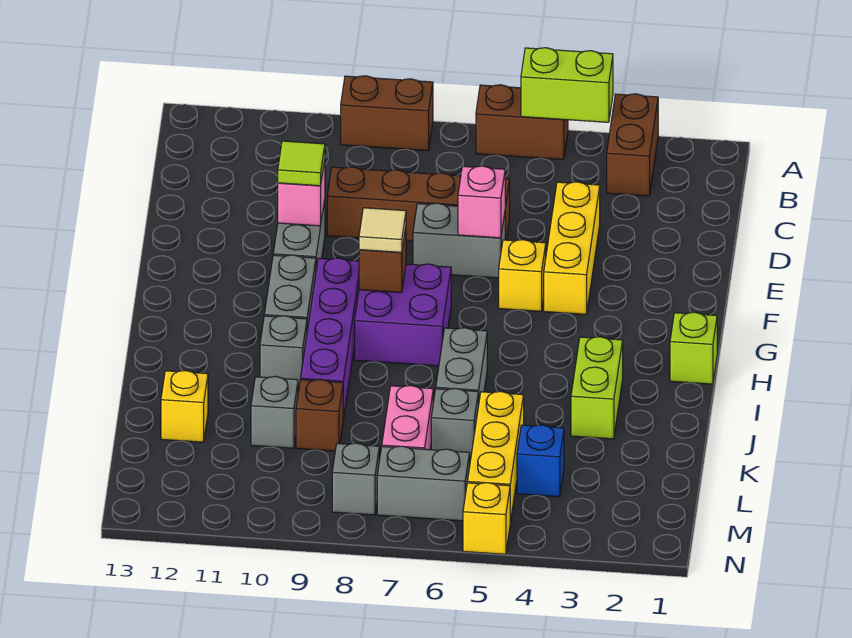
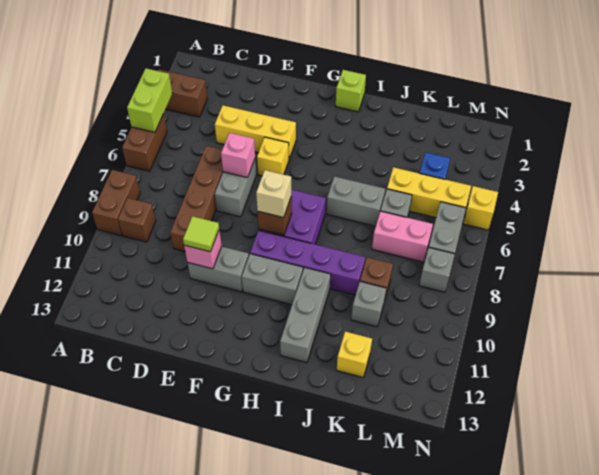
none -> brown brick B9 level 1
tan tile G8 level 3 -> tan brick G8 level 3
lime brick I3:J3 level 1 -> none
grey brick I10 level 1 -> grey brick I10:I12 level 1

